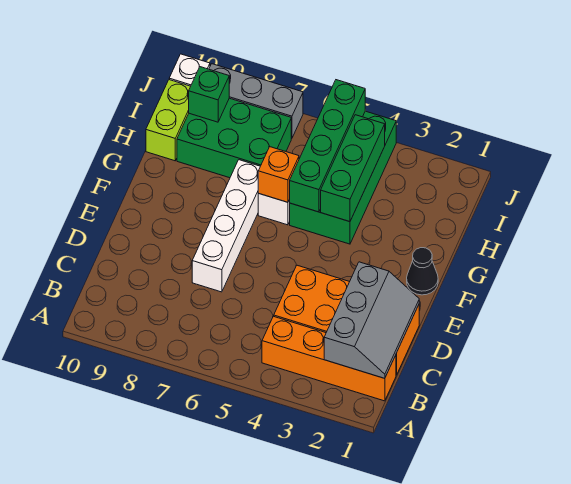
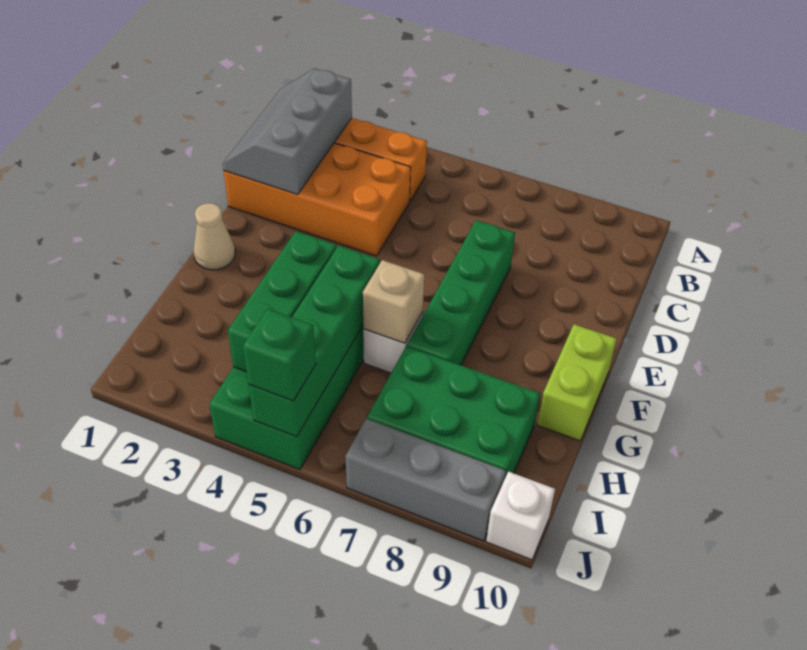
white brick D7:G7 level 1 -> green brick D7:G7 level 1
black cone F1 level 1 -> tan cone F1 level 1
orange brick G6 level 2 -> tan brick G6 level 2
lime brick H10:I10 level 1 -> lime brick F10:G10 level 1
green brick I9 level 2 -> green brick J5 level 3

